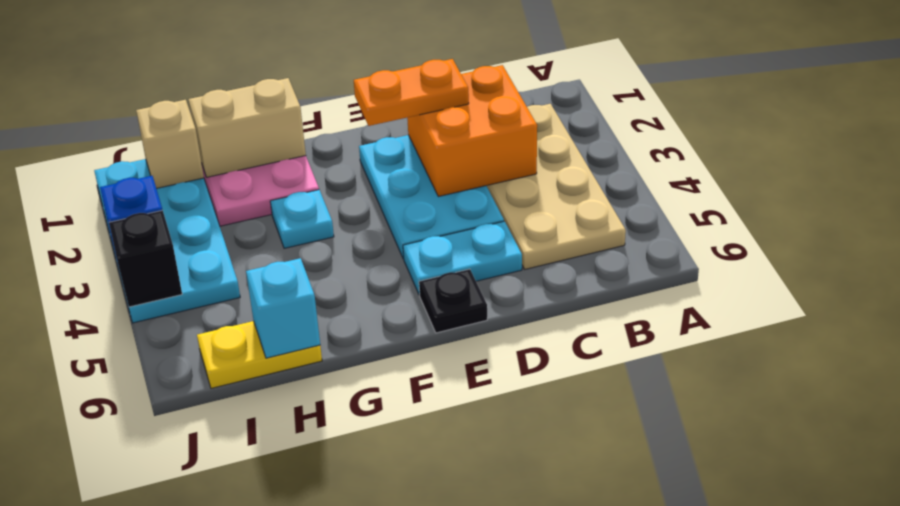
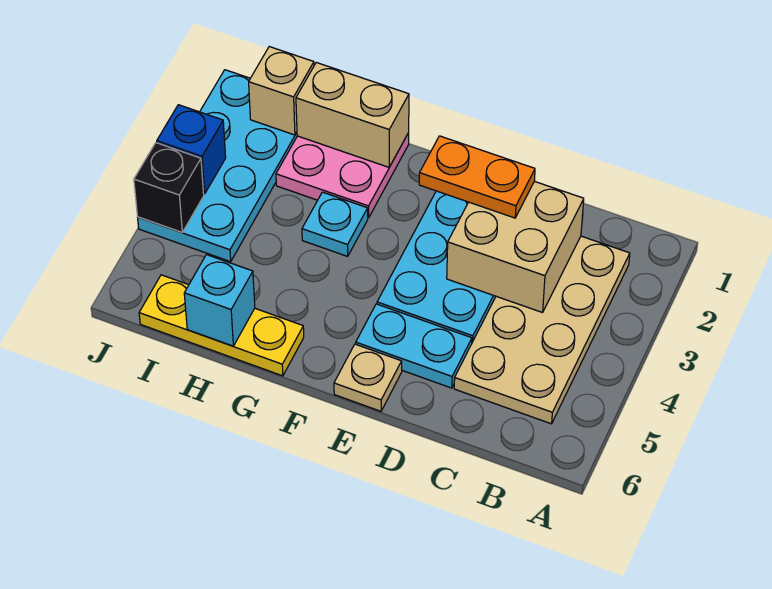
orange brick C2:D3 level 2 -> tan brick C2:D3 level 2
black plate E6 level 1 -> tan plate E6 level 1
yellow plate H6:I6 level 1 -> yellow plate G6:I6 level 1

